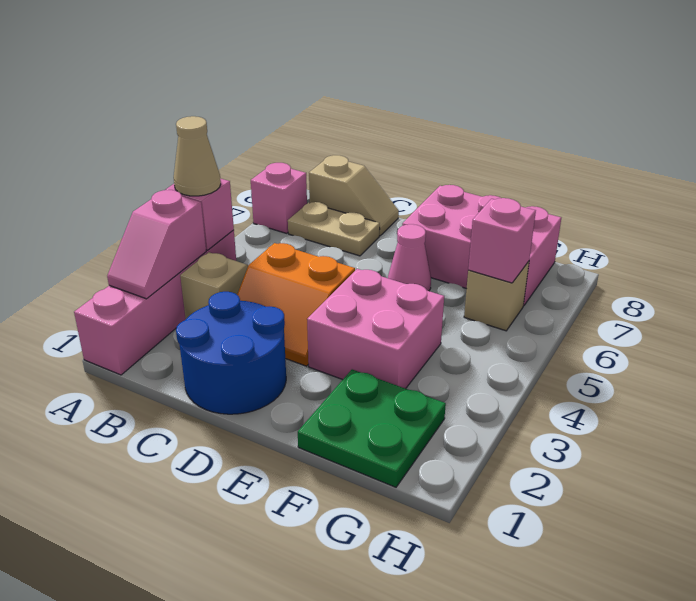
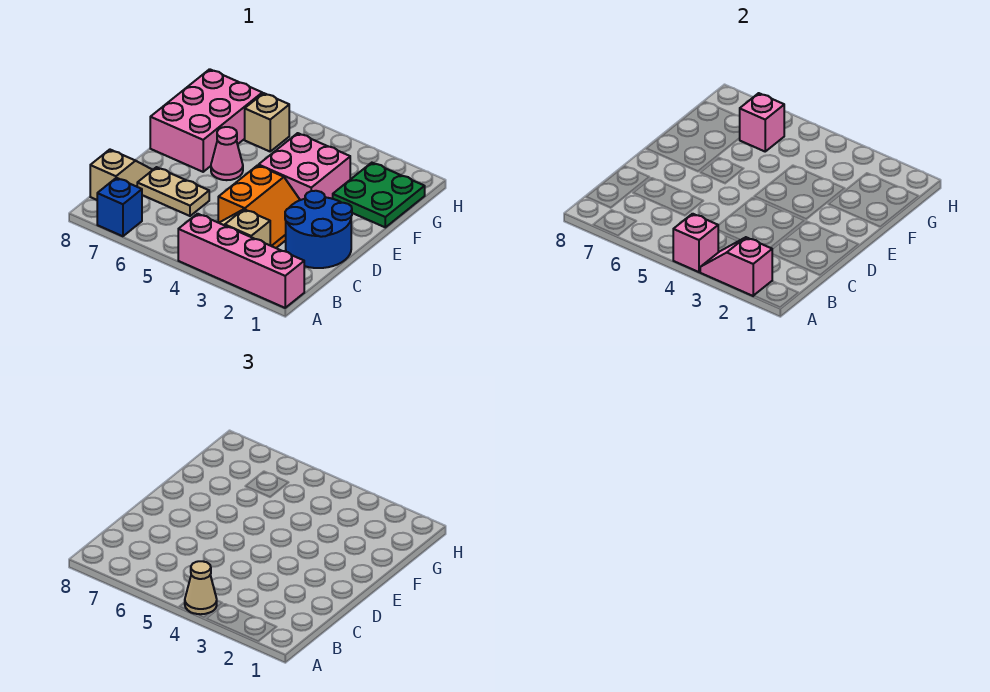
pink slope A2:A3 level 2 top 3 -> pink slope A2:A3 level 2 top 2
pink brick A7 level 1 -> blue brick A7 level 1
tan plate B7:C7 level 1 -> tan plate C6:C7 level 1

